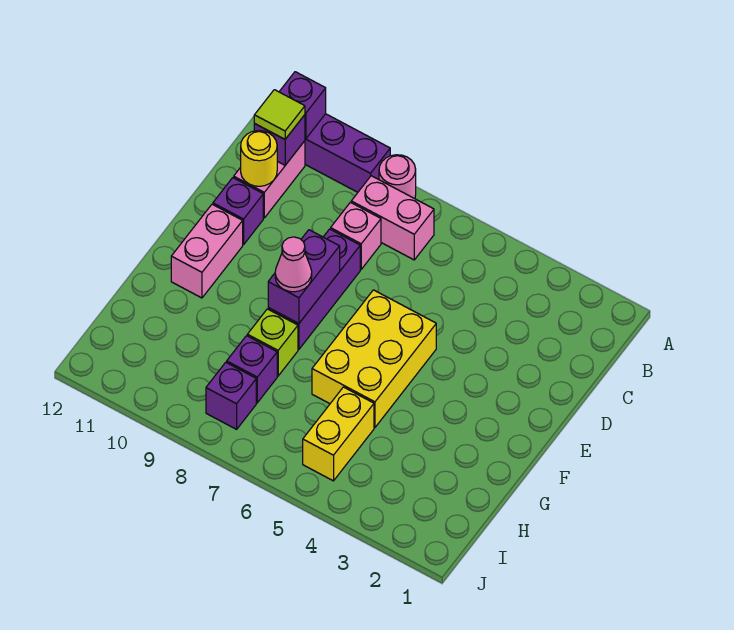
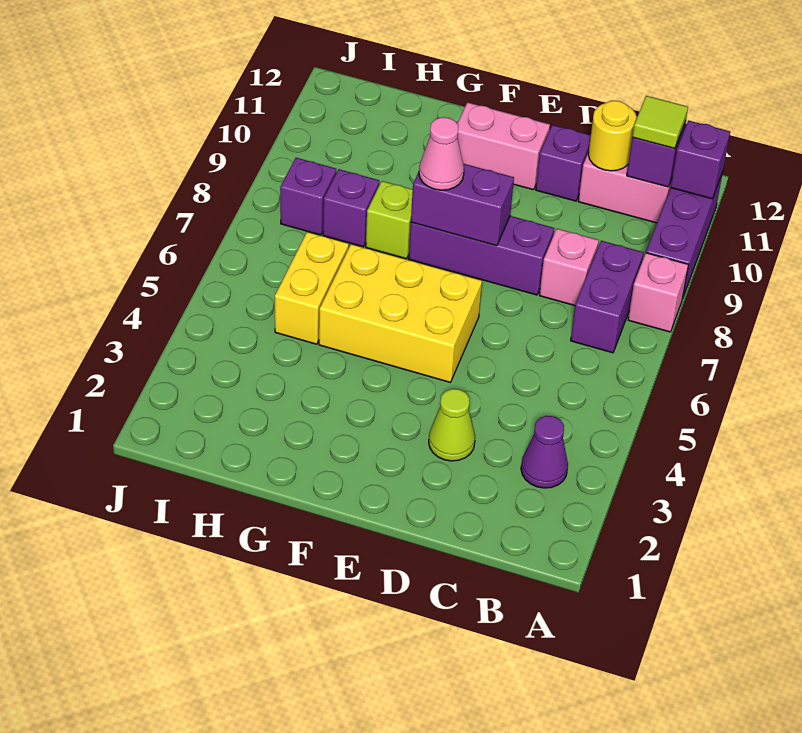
pink round brick A8 level 1 -> pink brick A8 level 1
none -> purple cone B3 level 1
pink brick B7:B8 level 1 -> purple brick B7:B8 level 1
none -> lime cone D3 level 1
yellow brick H5:I5 level 1 -> yellow brick H5:H6 level 1

